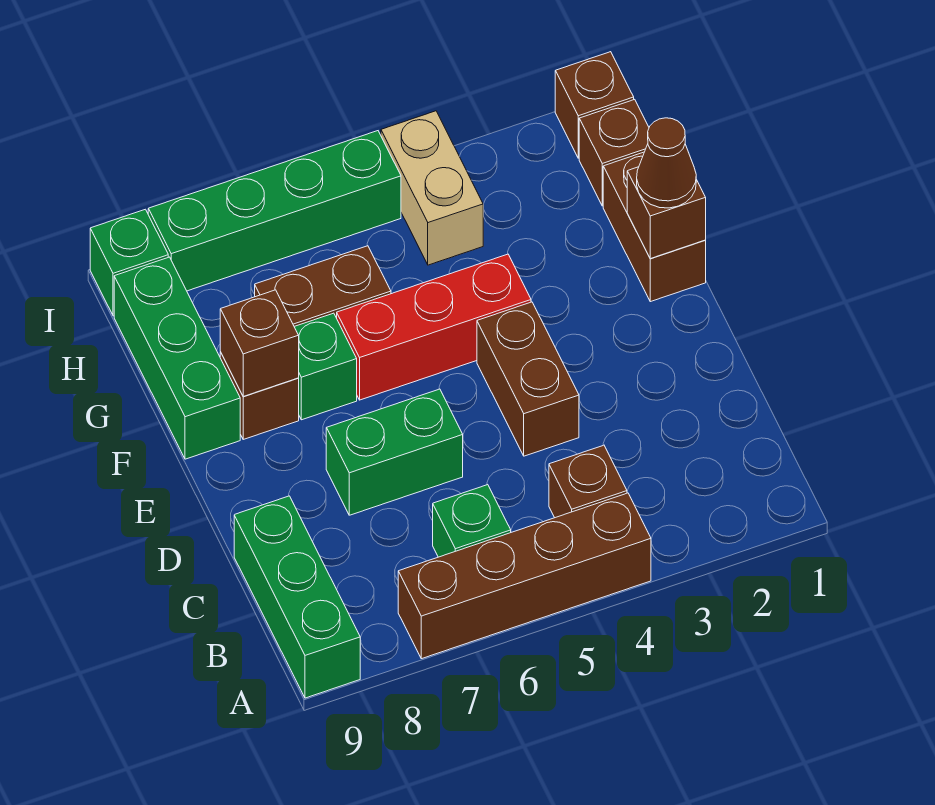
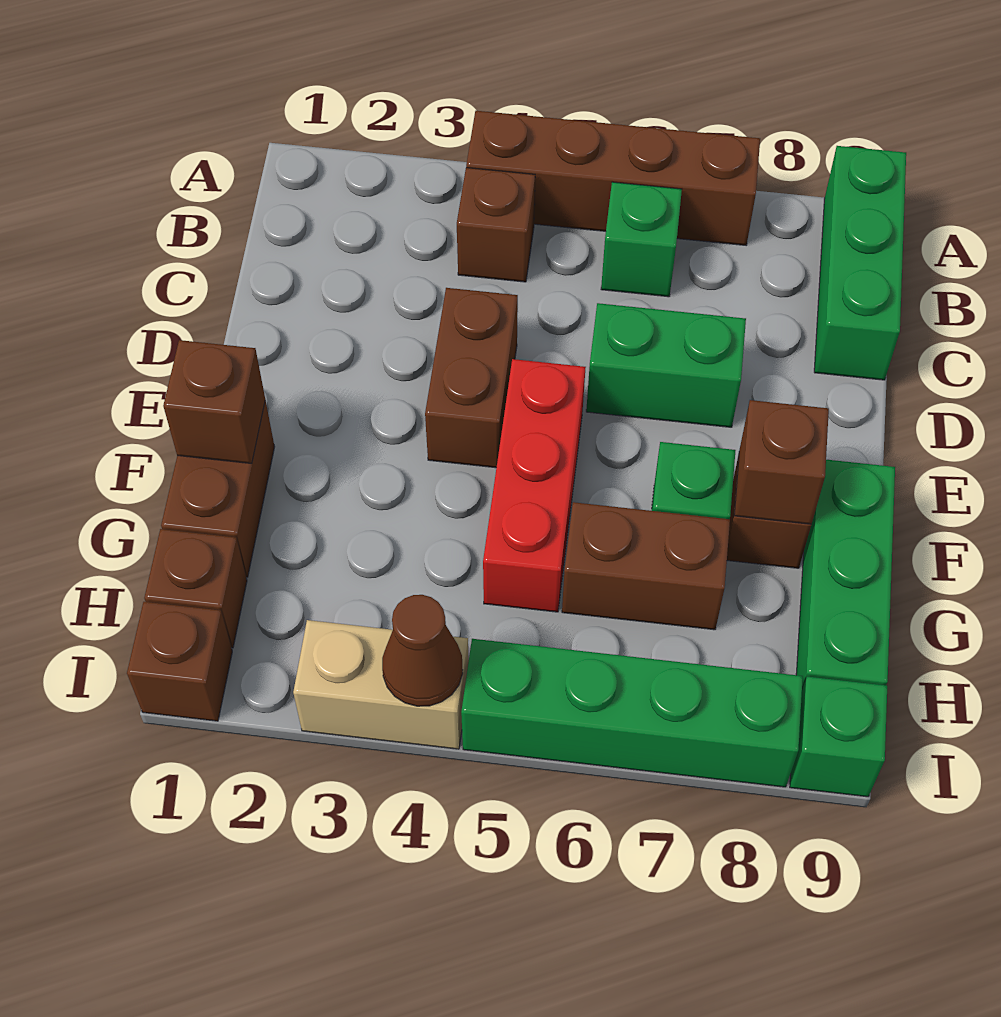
brown cone F1 level 3 -> brown cone I4 level 2
red brick F4:F6 level 1 -> red brick E5:G5 level 1
tan brick H4:I4 level 1 -> tan brick I3:I4 level 1

